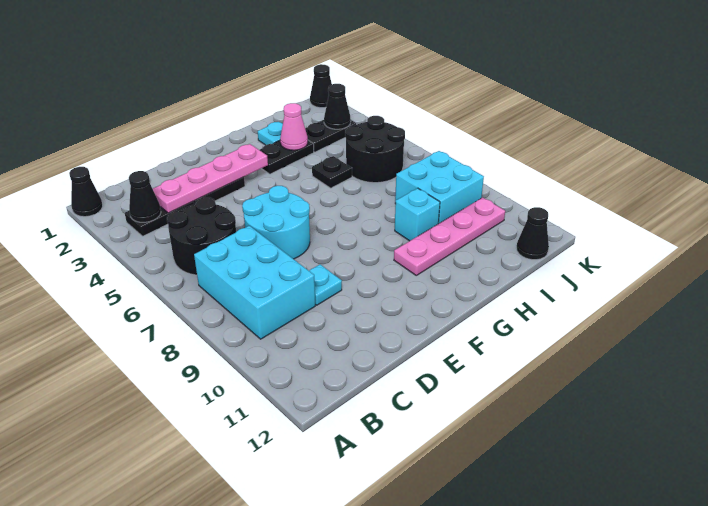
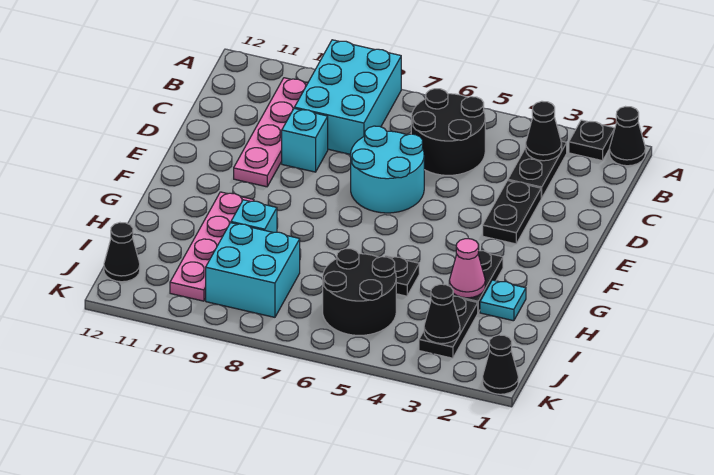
none -> black plate A2 level 1
cyan brick B7:C9 level 1 -> cyan brick A8:C9 level 1
pink plate C3:F3 level 2 -> pink plate B10:E10 level 1
cyan plate D9 level 1 -> cyan brick D9 level 1

